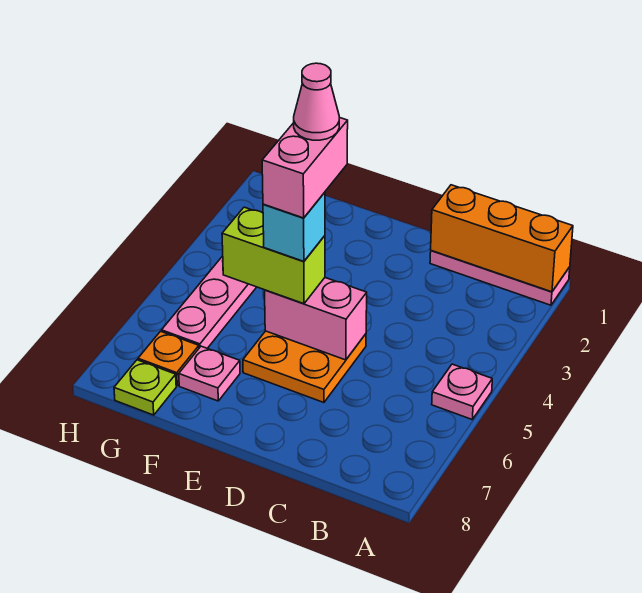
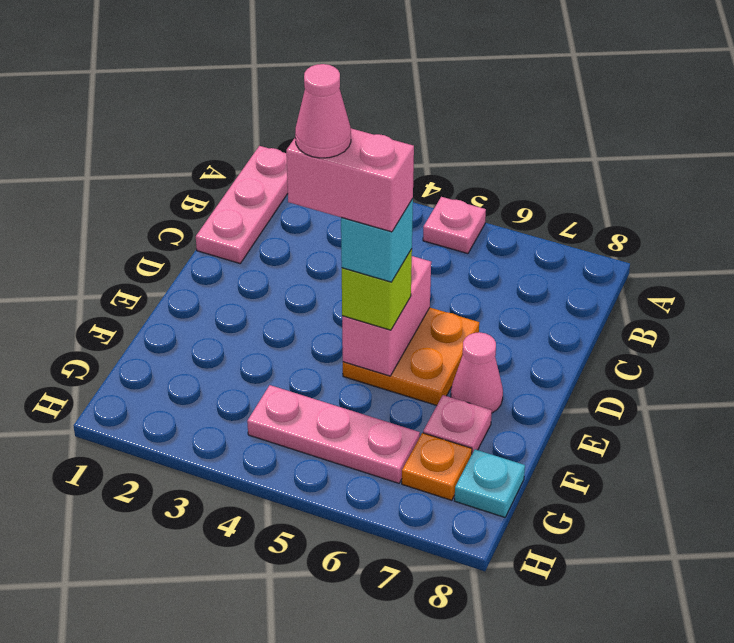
orange brick A1:C1 level 2 -> none
lime brick E5:F5 level 3 -> lime brick E5 level 3
none -> pink cone E7 level 1
lime plate G8 level 1 -> cyan plate G8 level 1

